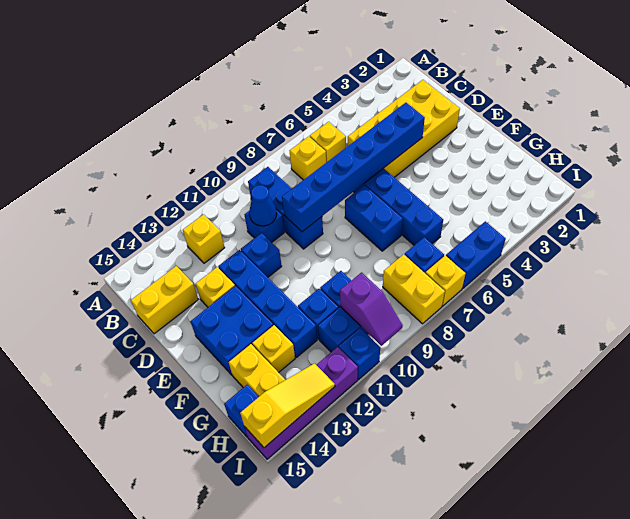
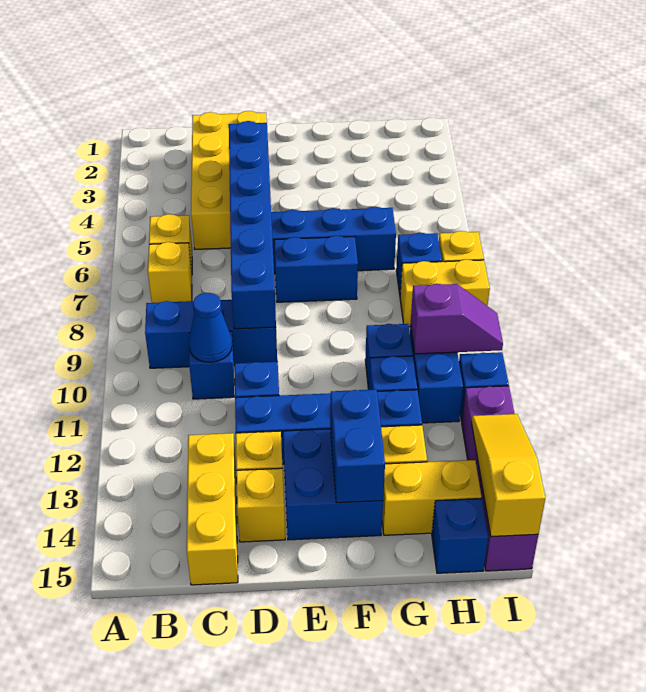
yellow brick B12 level 1 -> yellow brick D14 level 1
yellow brick C14:C15 level 1 -> yellow brick C13:C15 level 1
blue brick I5:I6 level 1 -> blue brick F13:F14 level 2

